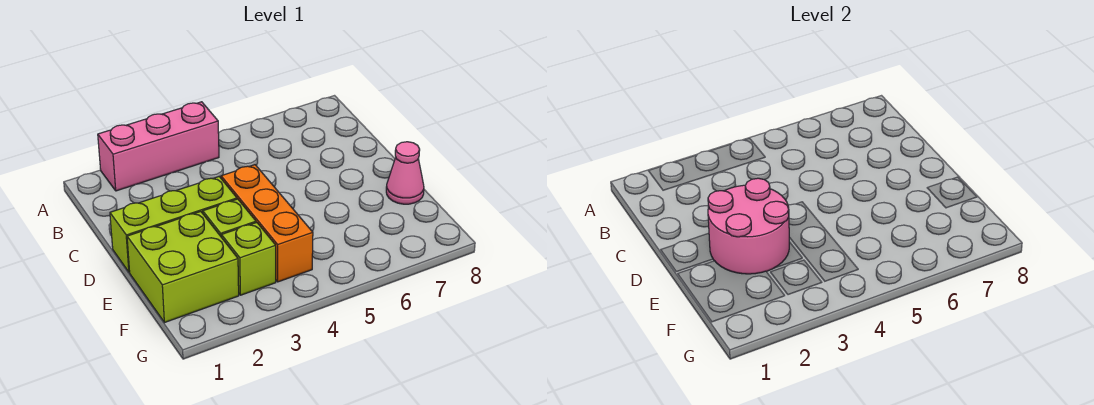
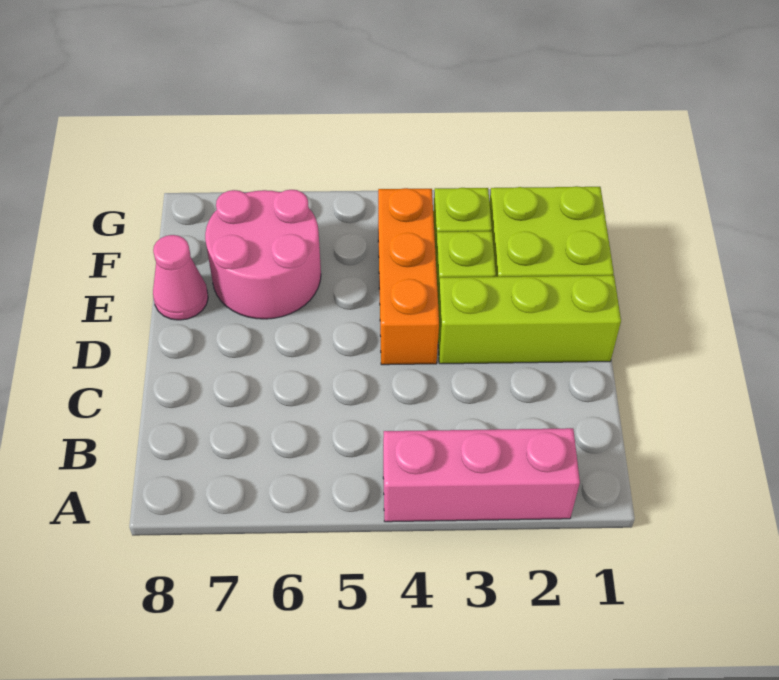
pink round brick D2:E3 level 2 -> pink round brick E6:F7 level 1

